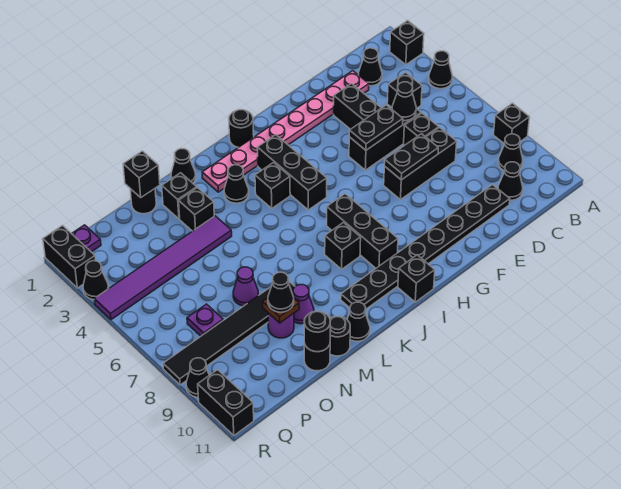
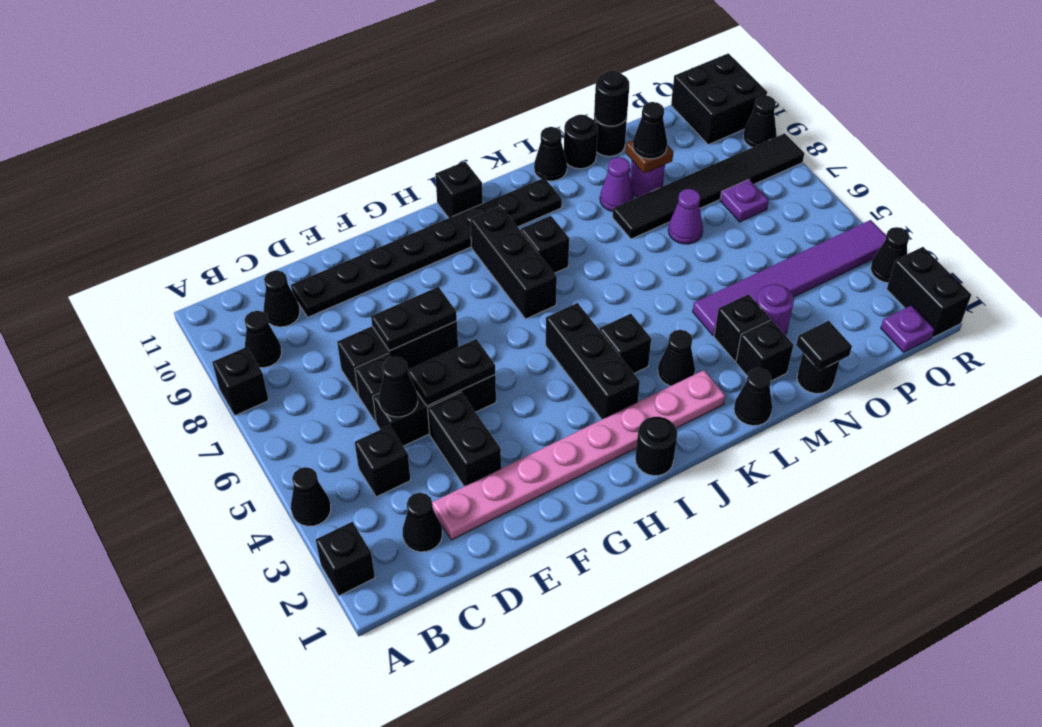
black brick N1 level 2 -> black tile N1 level 2
none -> purple round brick N3 level 1
black brick R10:R11 level 1 -> black brick Q10:R11 level 1

